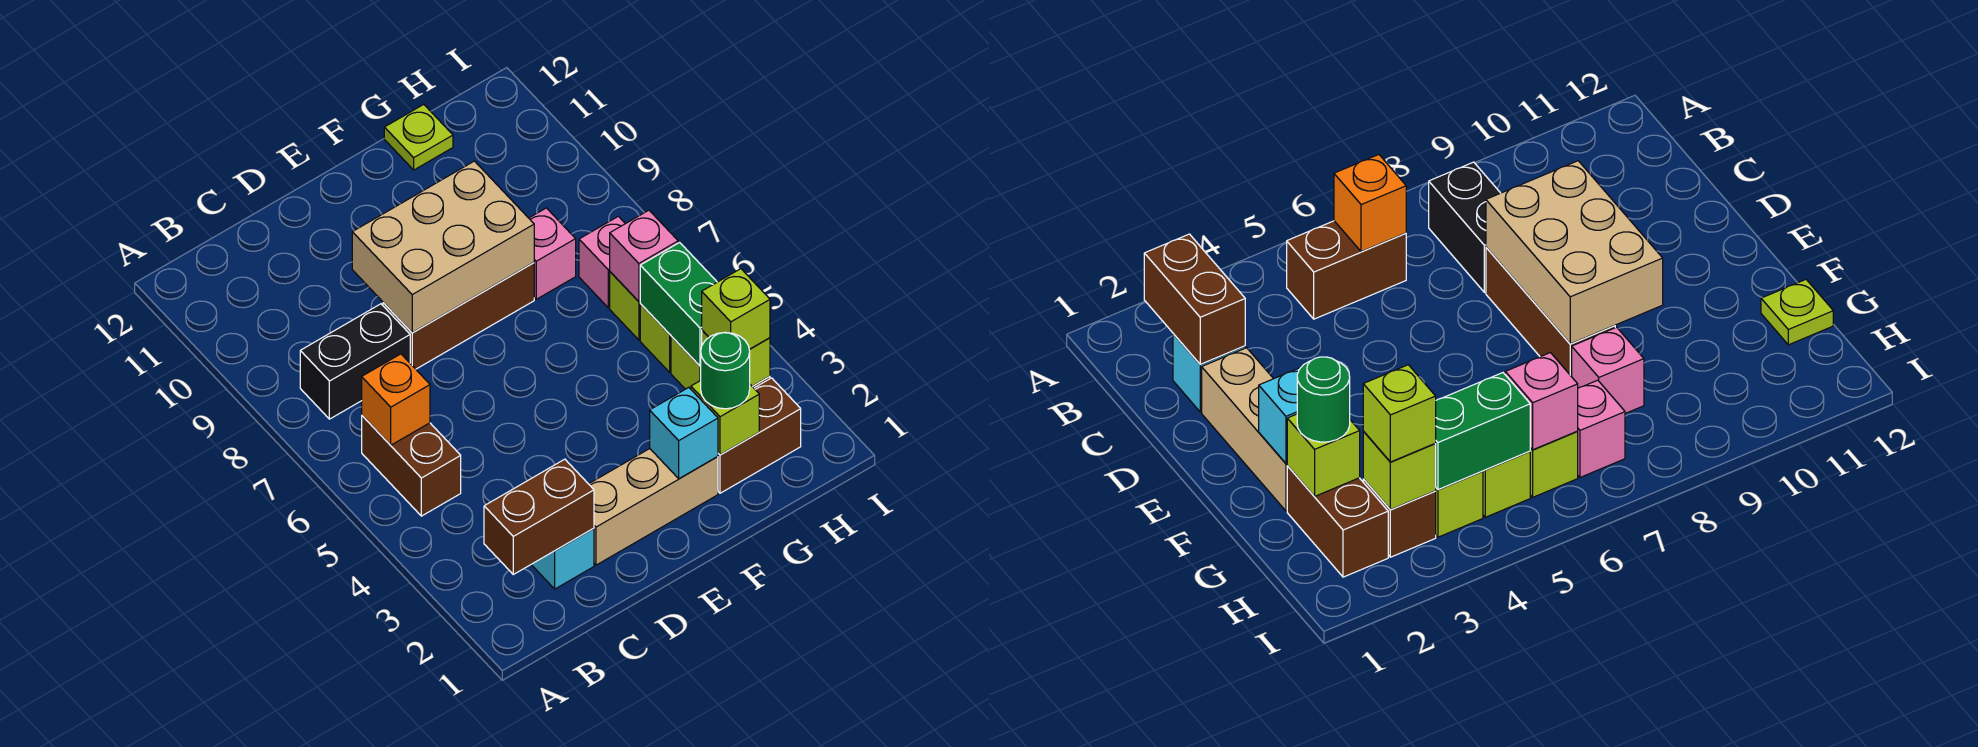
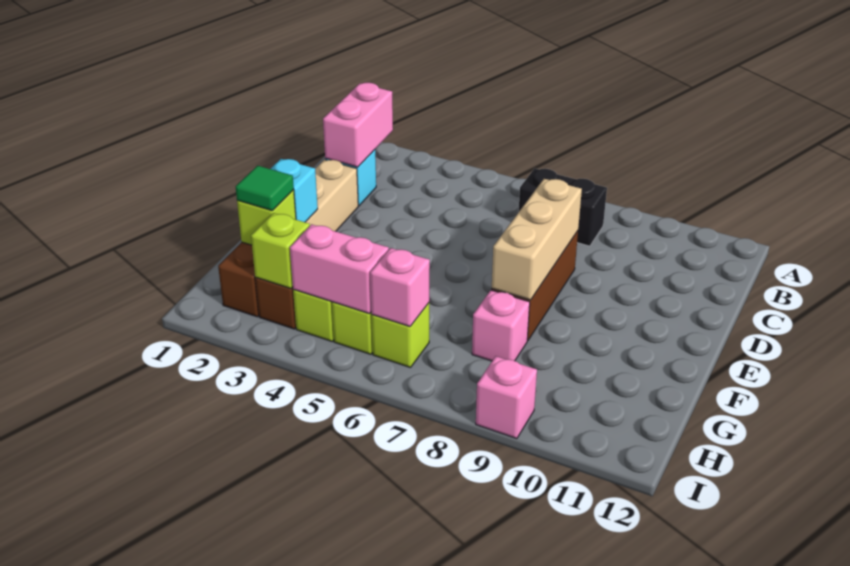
brown brick B2:C2 level 2 -> pink brick B2:C2 level 2
brown brick B5:B6 level 1 -> none
orange brick B6 level 2 -> none
black brick B8:C8 level 1 -> black brick B7:B8 level 1
tan brick D8:F9 level 2 -> tan brick D8:F8 level 2
green round brick G2 level 3 -> green tile G2 level 3
lime plate G12 level 1 -> none
lime brick H3 level 3 -> none
green brick H4:H5 level 2 -> pink brick H4:H5 level 2
pink brick H7 level 1 -> pink brick I9 level 1

